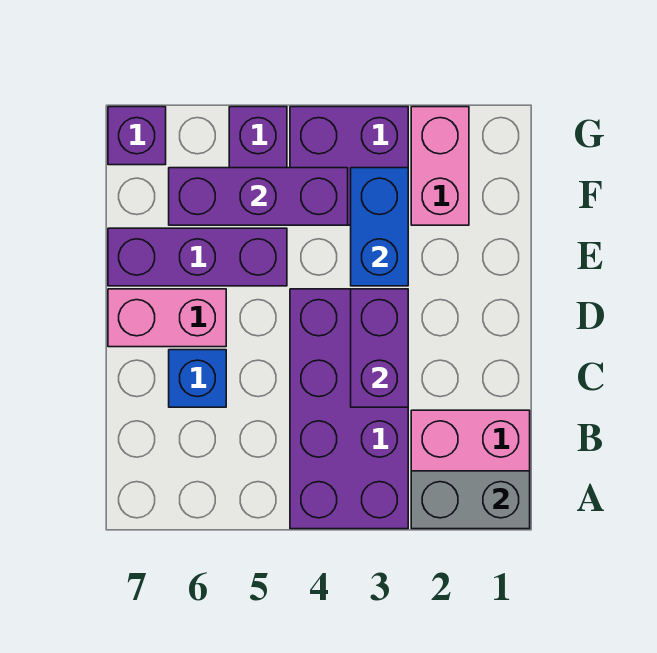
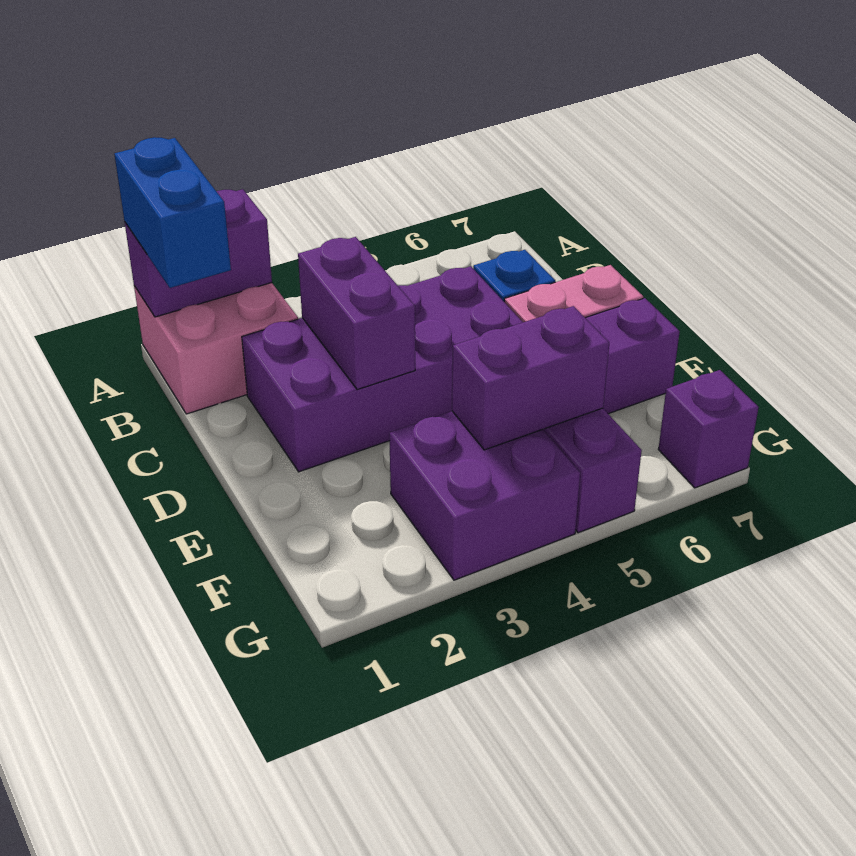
grey brick A1:A2 level 2 -> purple brick A1:A2 level 2
purple brick A3:D4 level 1 -> purple brick C2:D5 level 1
blue brick E3:F3 level 2 -> blue brick A1:B1 level 3
pink brick F2:G2 level 1 -> none
purple brick F4:F6 level 2 -> purple brick F4:F5 level 2

